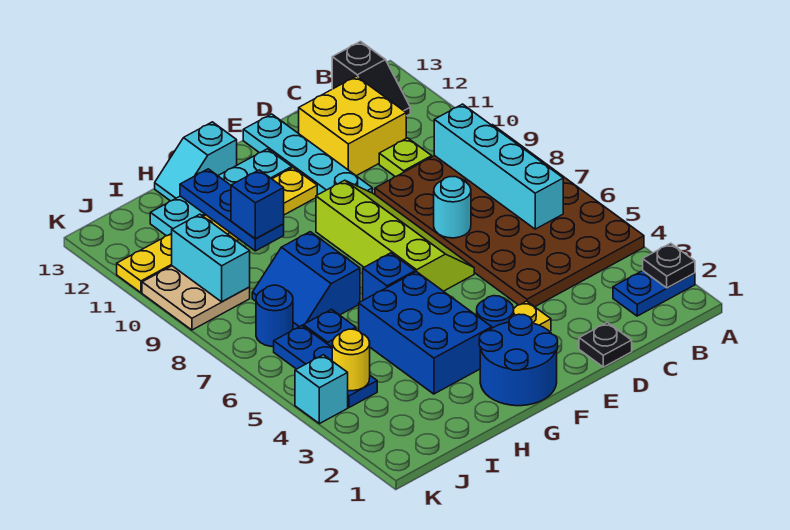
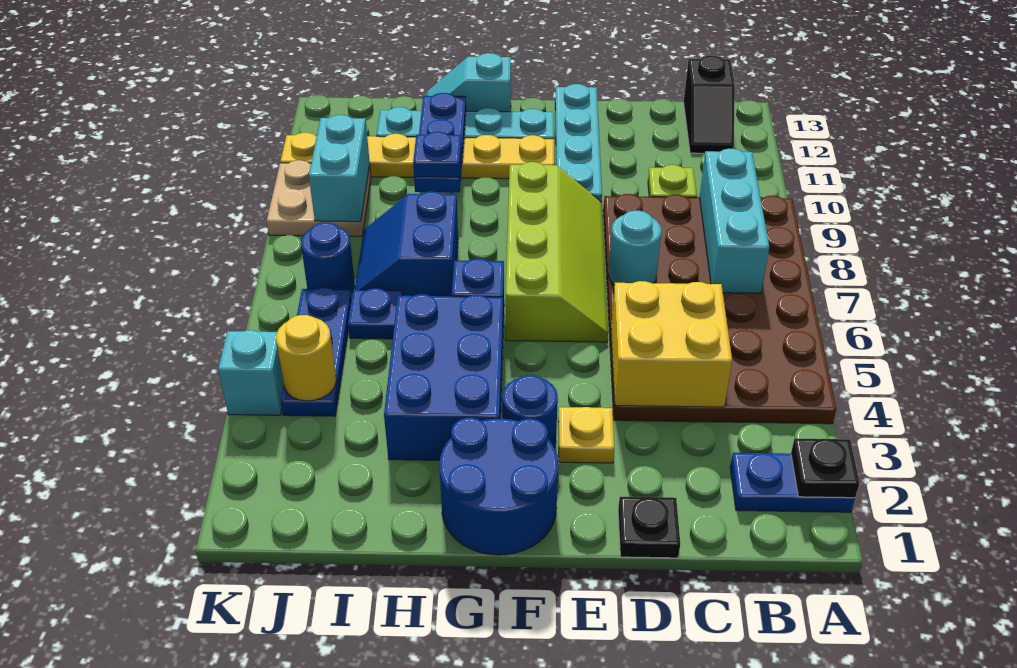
cyan brick B6:B9 level 2 -> cyan brick B7:B9 level 2
yellow brick C11:D12 level 1 -> yellow brick C4:D5 level 2
blue brick H10 level 3 -> blue plate H10 level 3

